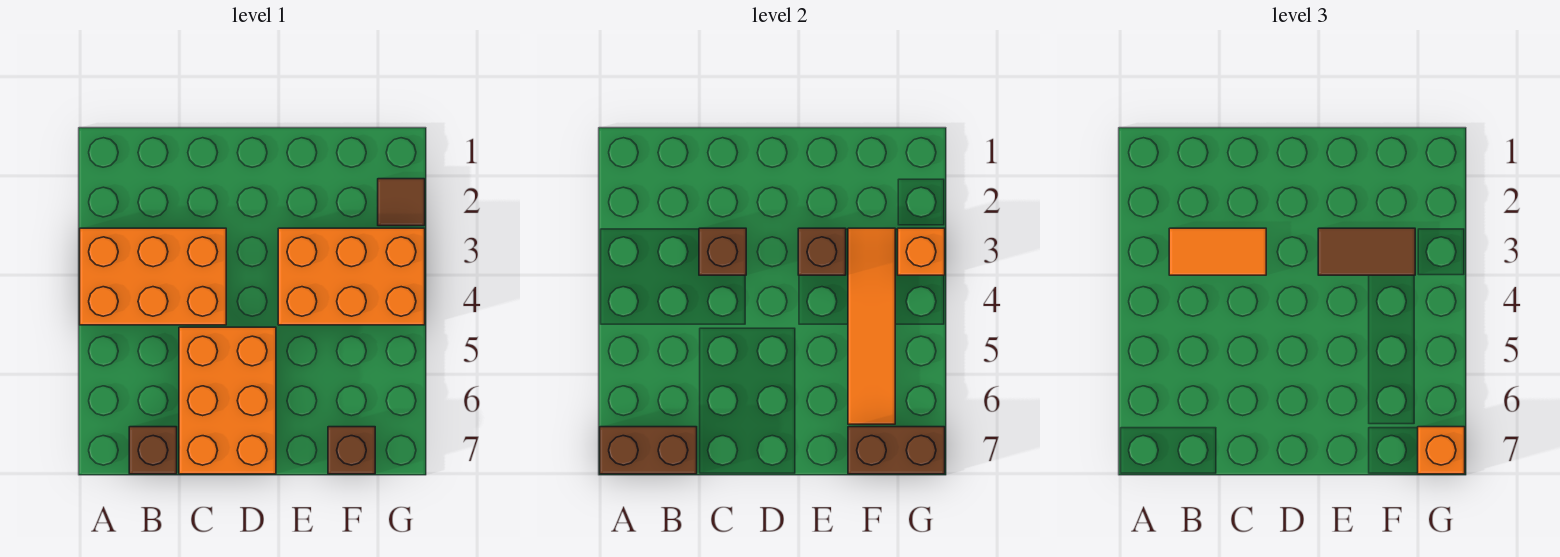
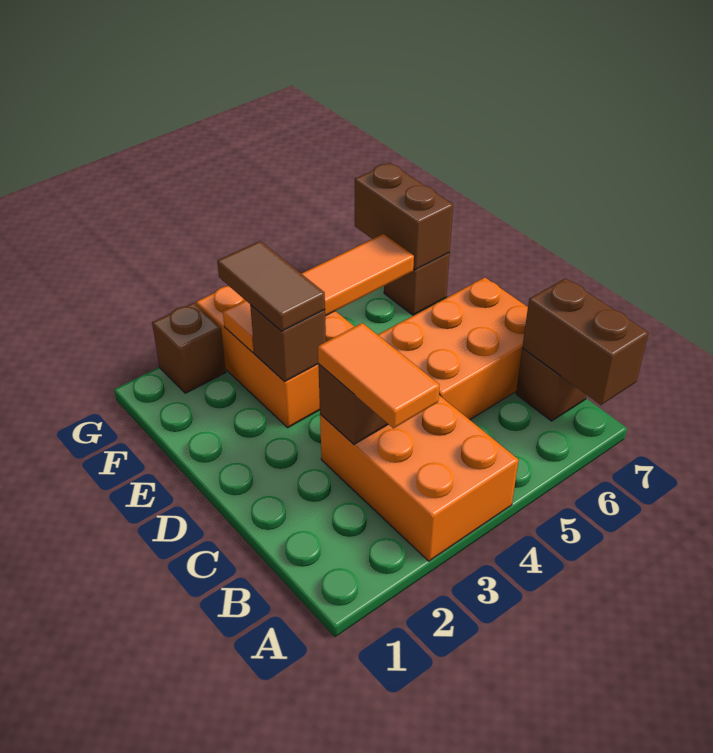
brown tile G2 level 1 -> brown brick G2 level 1
orange brick G3 level 2 -> none
orange brick G7 level 3 -> none

